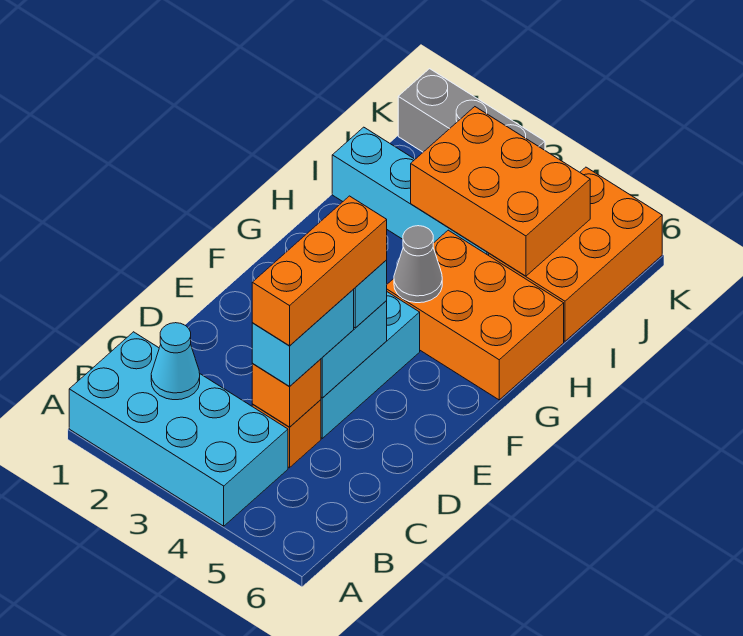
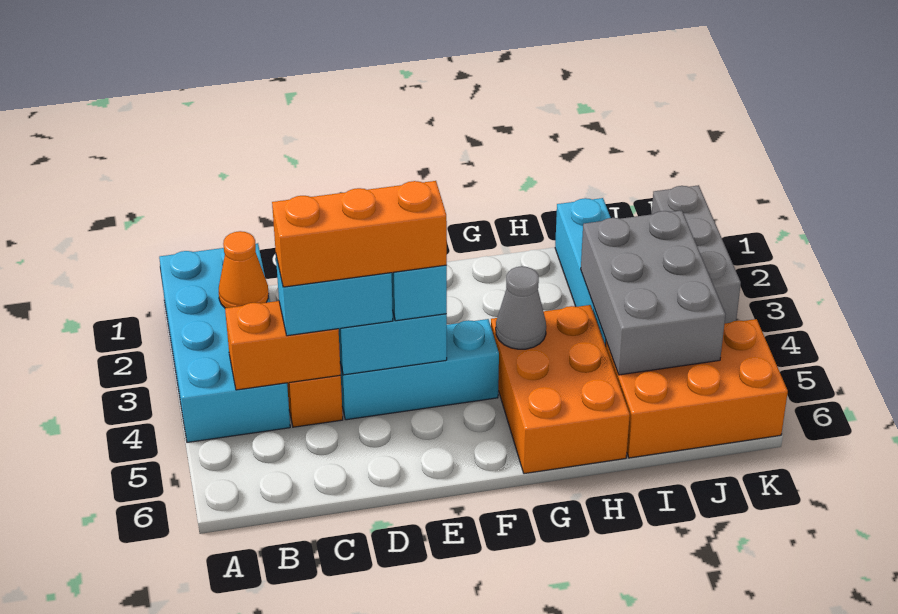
cyan cone B2 level 2 -> orange cone B2 level 2
orange brick C4 level 2 -> orange brick B4:C4 level 2
orange brick I3:J5 level 2 -> grey brick I3:J5 level 2

